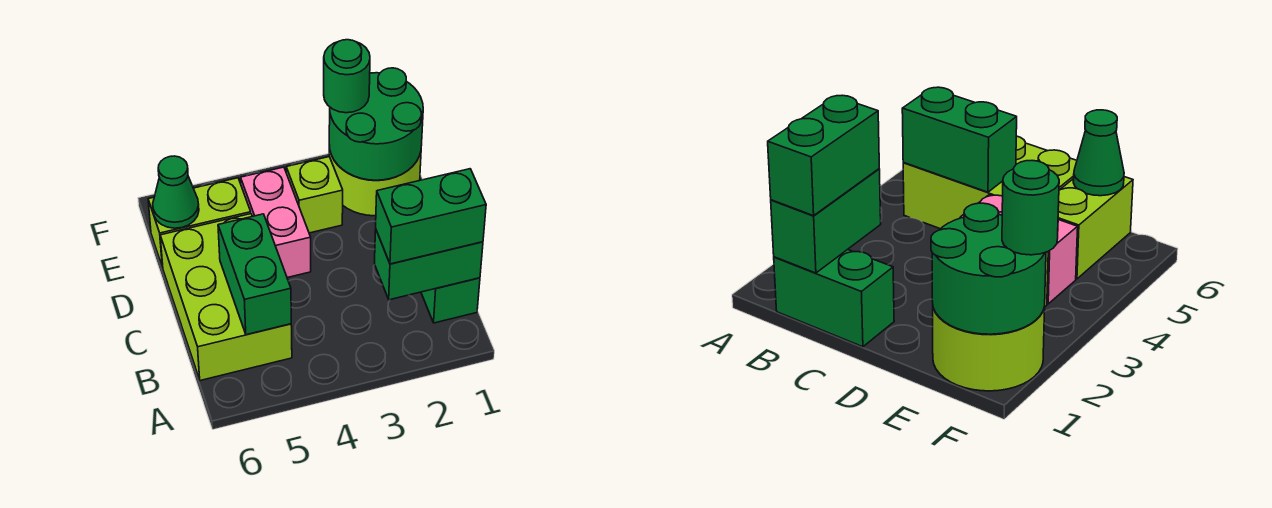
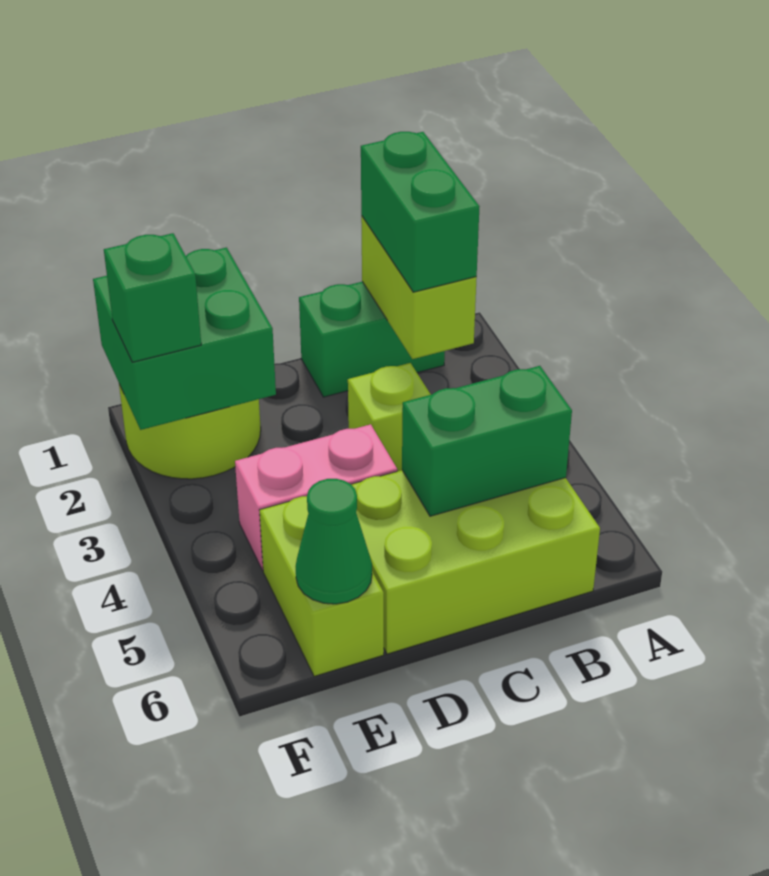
green brick B1:B2 level 2 -> lime brick B1:B2 level 2
green round brick E1:F2 level 2 -> green brick E1:F2 level 2
lime brick E3 level 1 -> lime brick C3 level 1
green round brick F2 level 3 -> green brick F2 level 3

